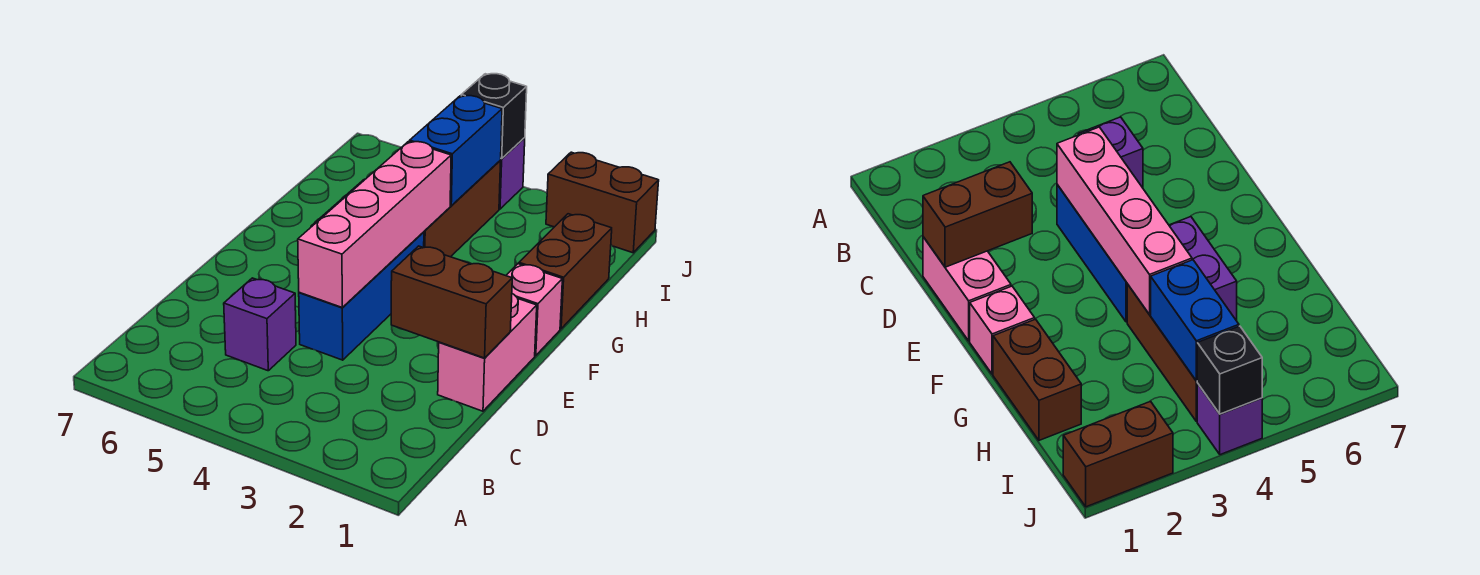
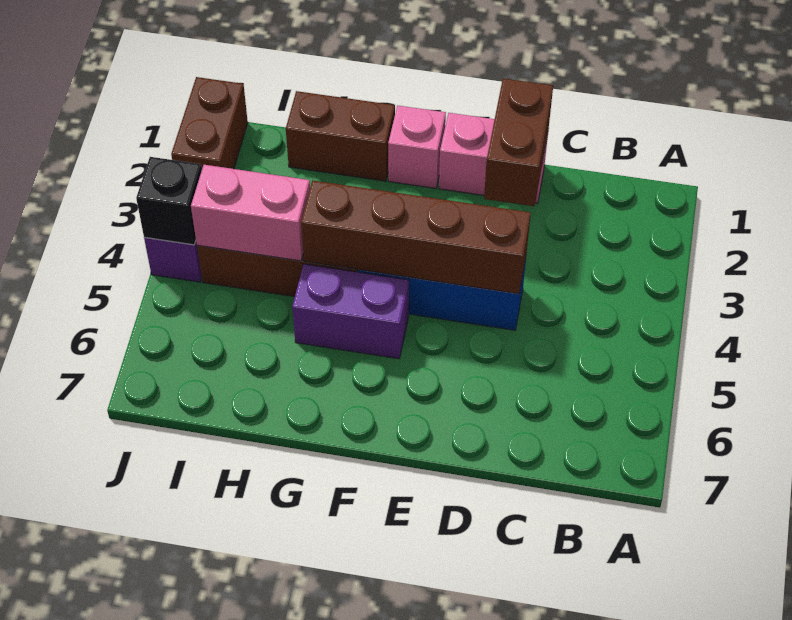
purple brick C5 level 1 -> none
pink brick D4:G4 level 2 -> brown brick D4:G4 level 2
blue brick H4:I4 level 2 -> pink brick H4:I4 level 2

